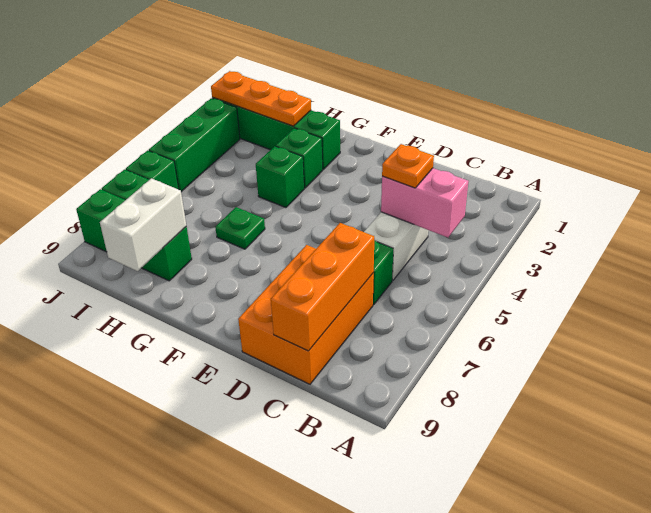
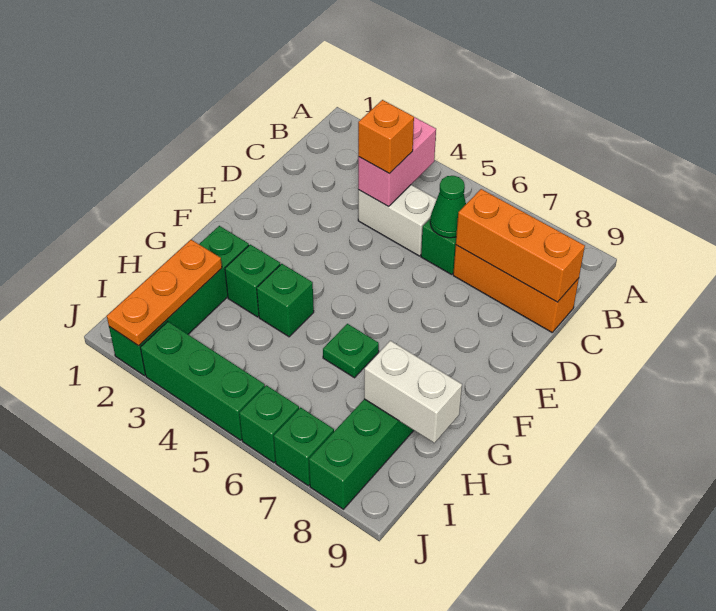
orange plate C4 level 3 -> orange brick C4 level 3
none -> green cone C6 level 2
orange brick C7:D9 level 1 -> orange brick C7:C9 level 1

